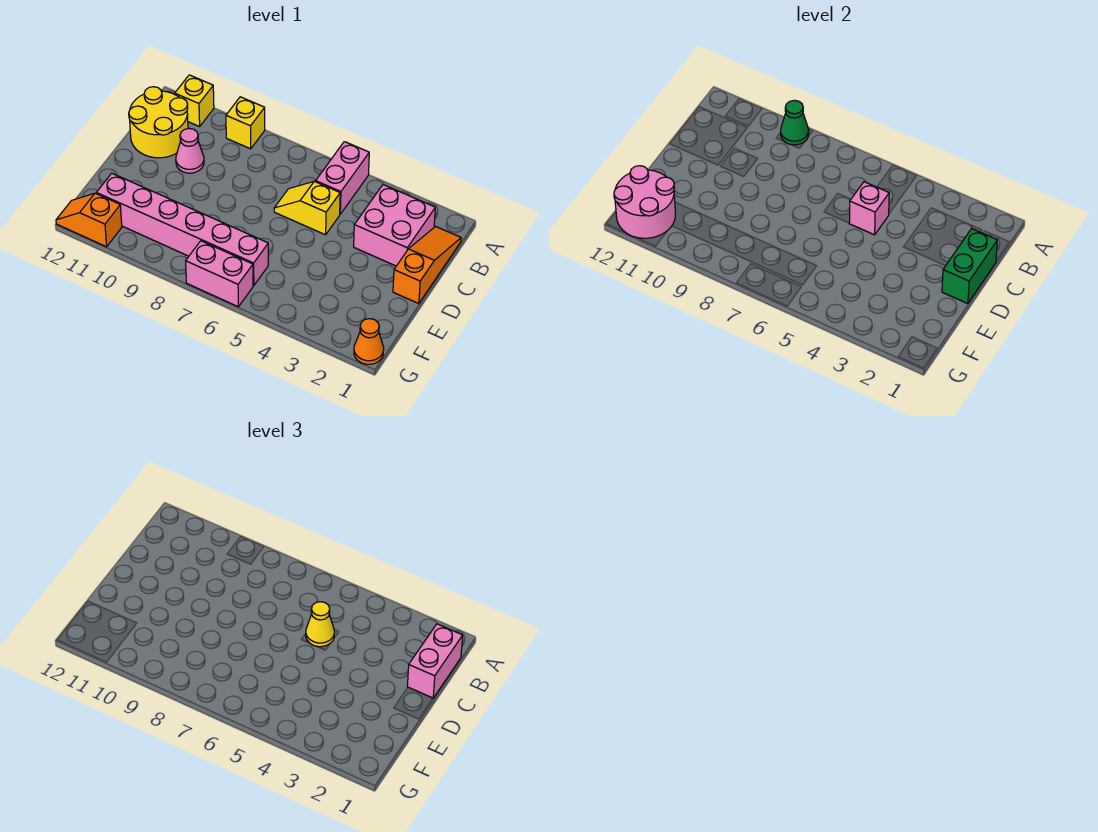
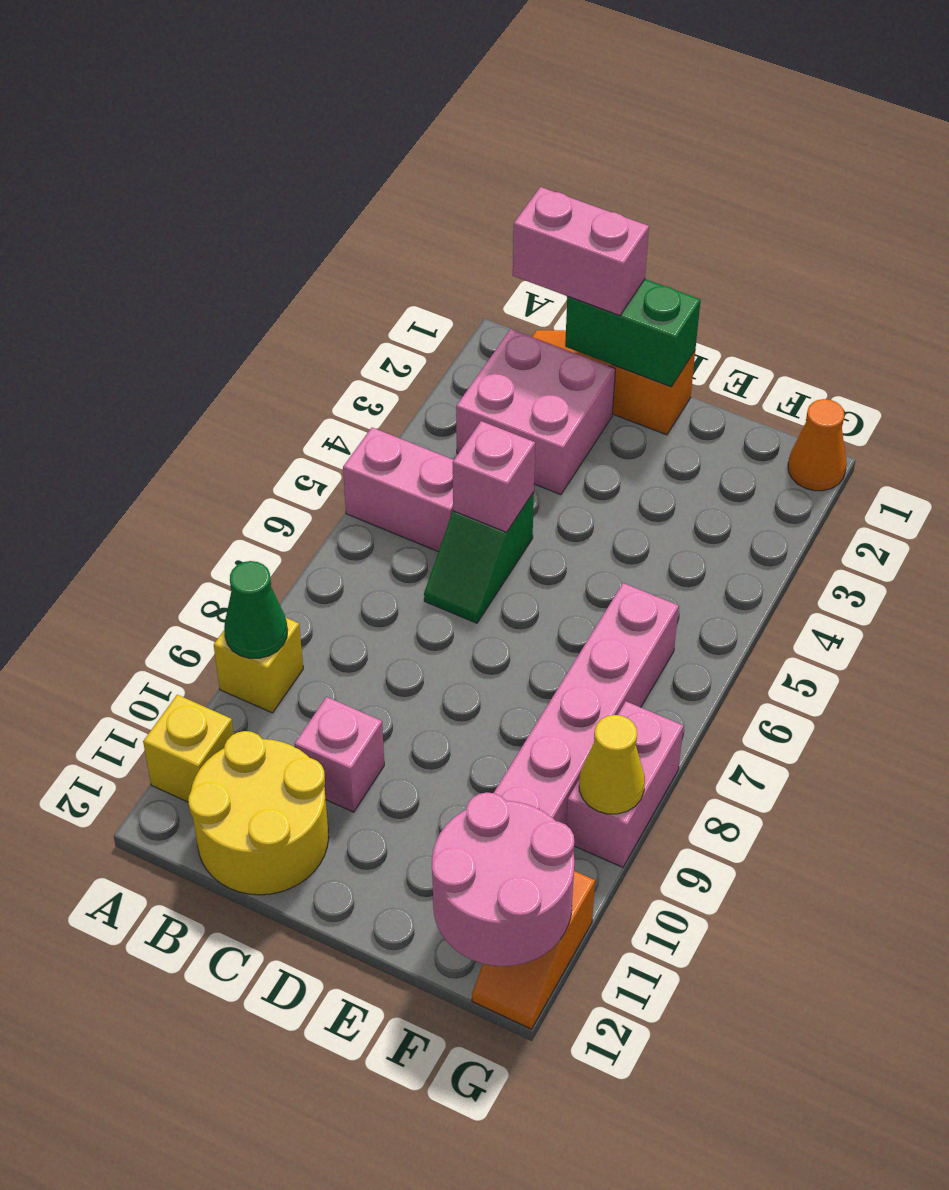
yellow slope C5:C6 level 1 top 5 -> green slope C5:C6 level 1 top 5
yellow cone C5 level 3 -> yellow cone G9 level 2
pink cone C10 level 1 -> pink brick C10 level 1
pink brick G6:G7 level 1 -> pink brick G8:G9 level 1

